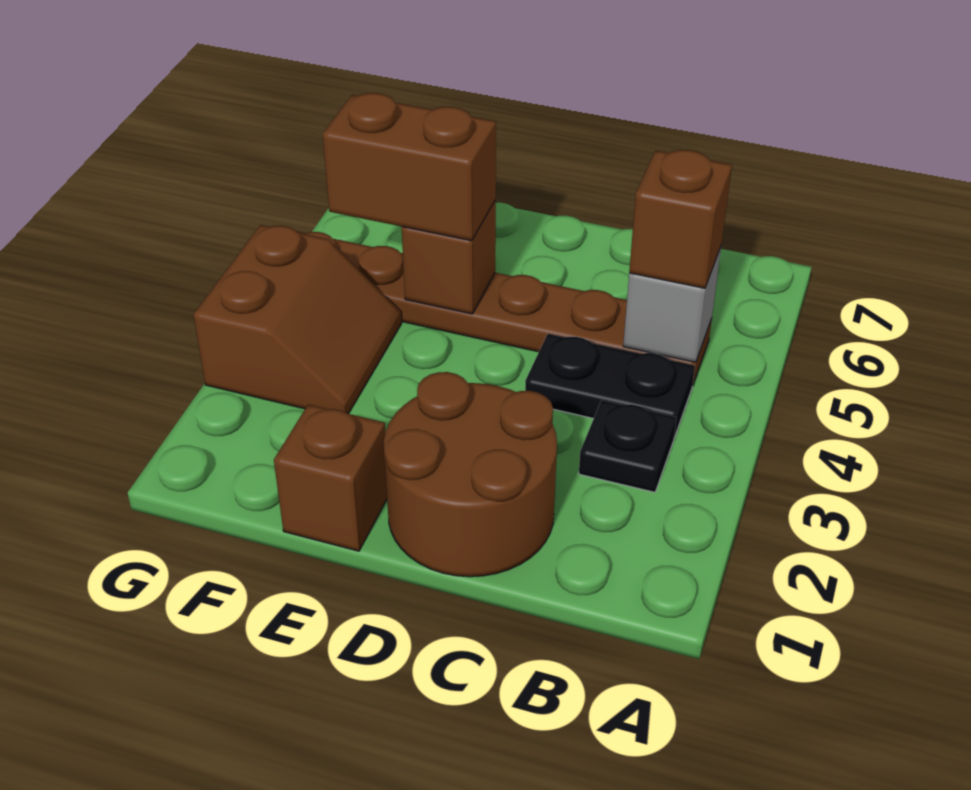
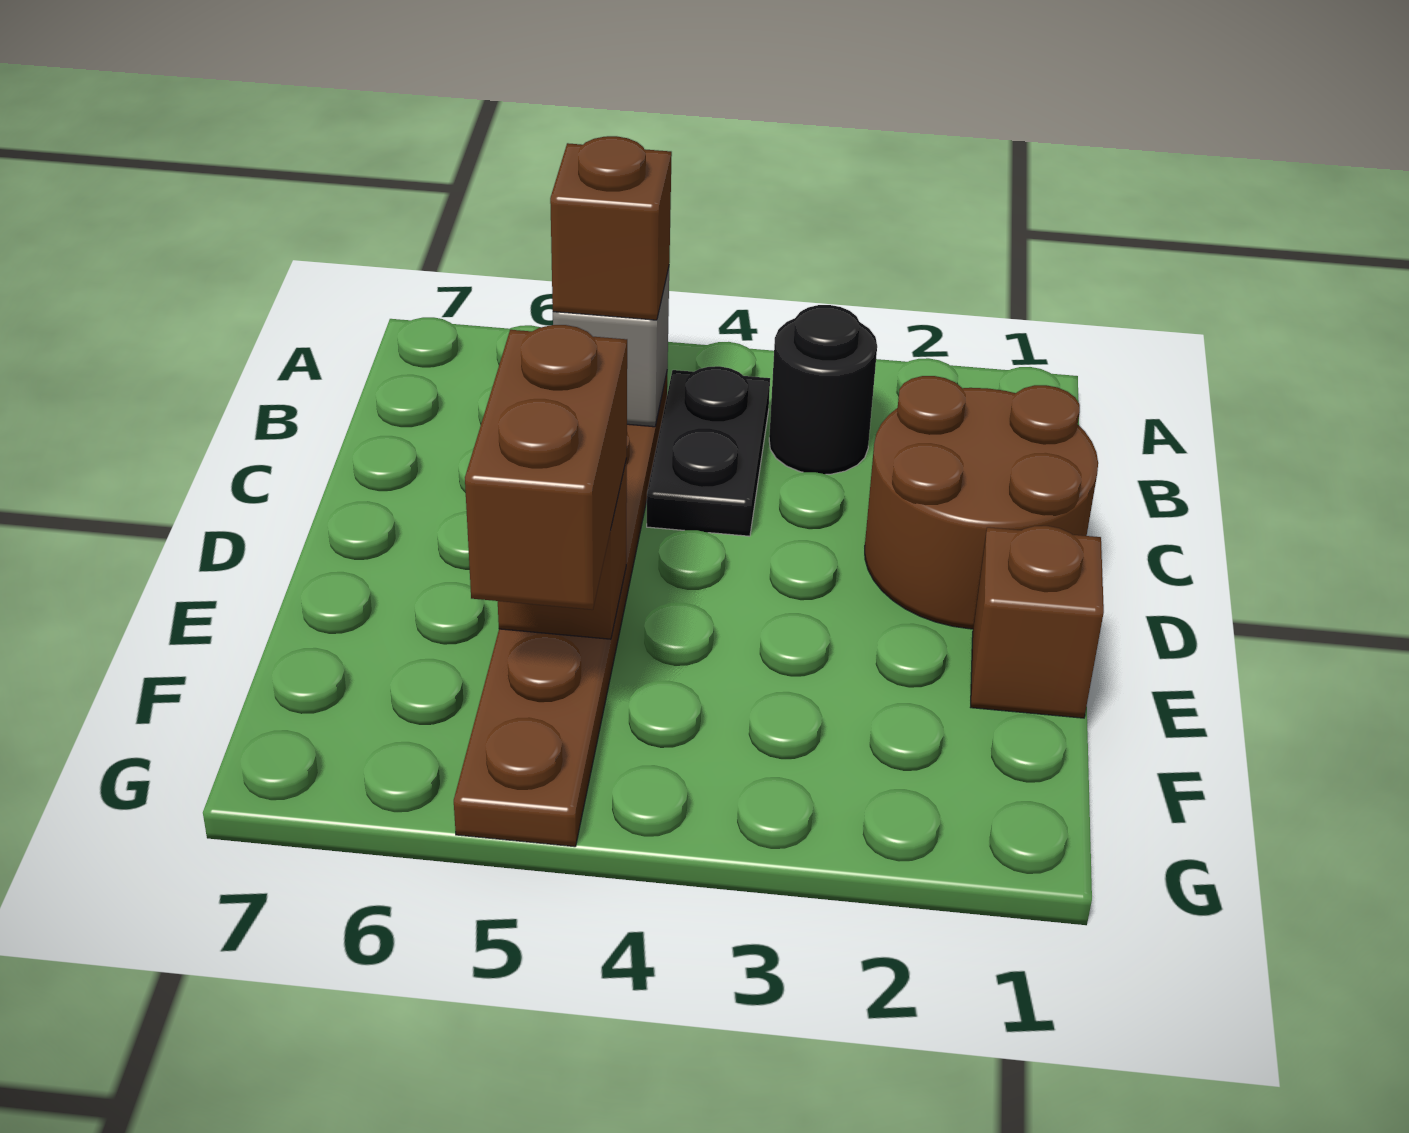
black plate B3 level 1 -> black round brick B3 level 1
brown slope F3:G4 level 1 top G -> none

